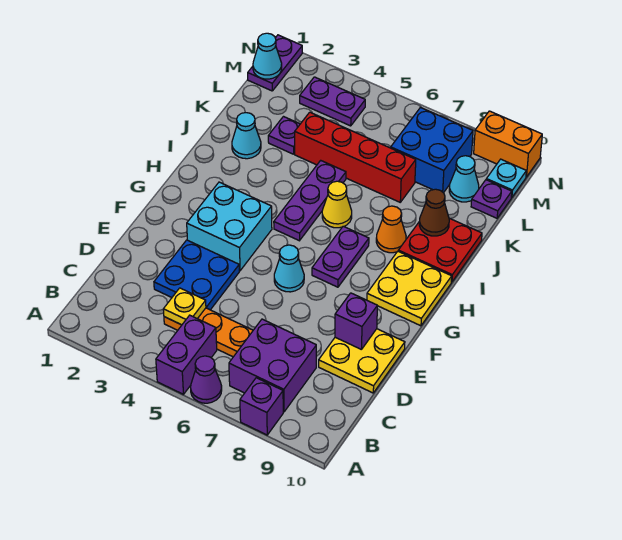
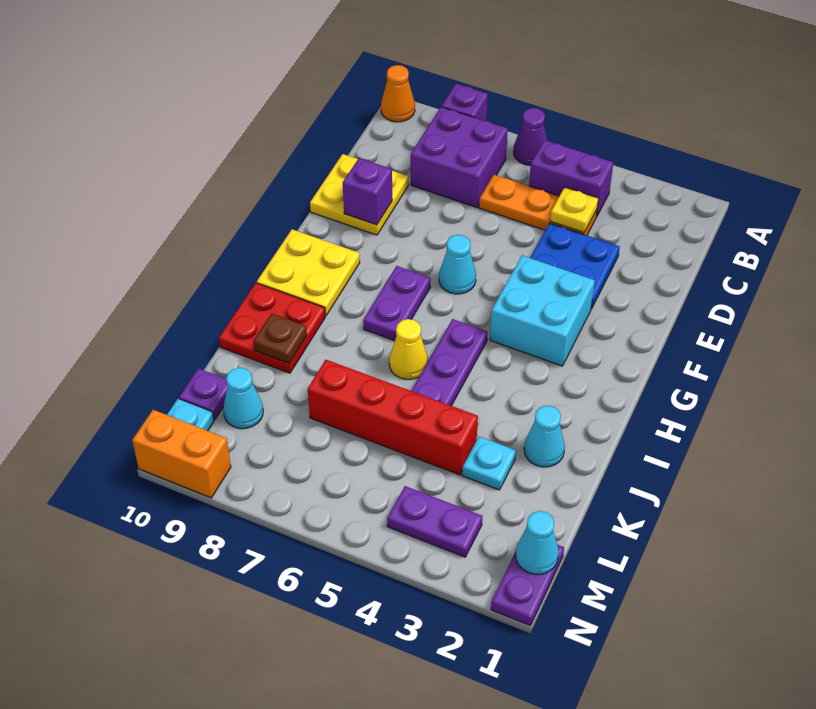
purple brick A5:B5 level 1 -> purple brick B4:B5 level 1
orange cone I8 level 1 -> orange cone A10 level 1
brown cone J9 level 2 -> brown plate J9 level 2
purple plate K3 level 1 -> cyan plate K3 level 1
blue brick L7:M8 level 1 -> none

